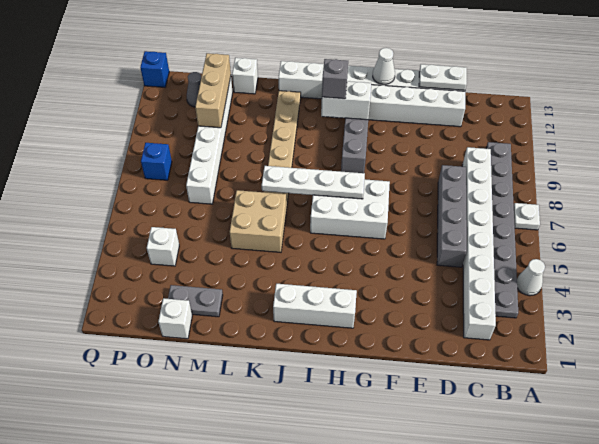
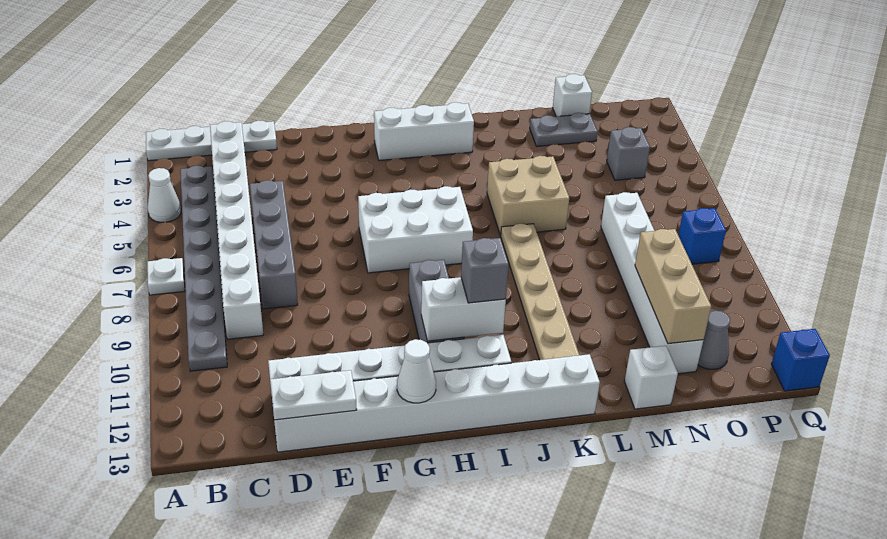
white plate H7:K7 level 2 -> white plate A1:D1 level 1
white brick O4 level 1 -> grey brick O4 level 1

